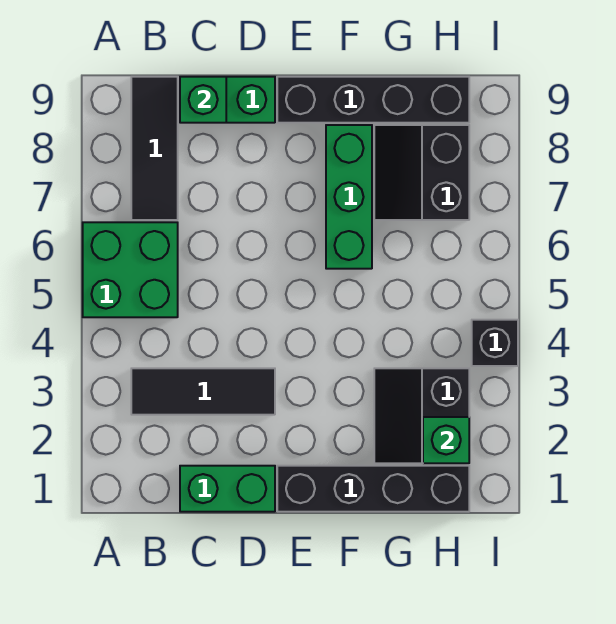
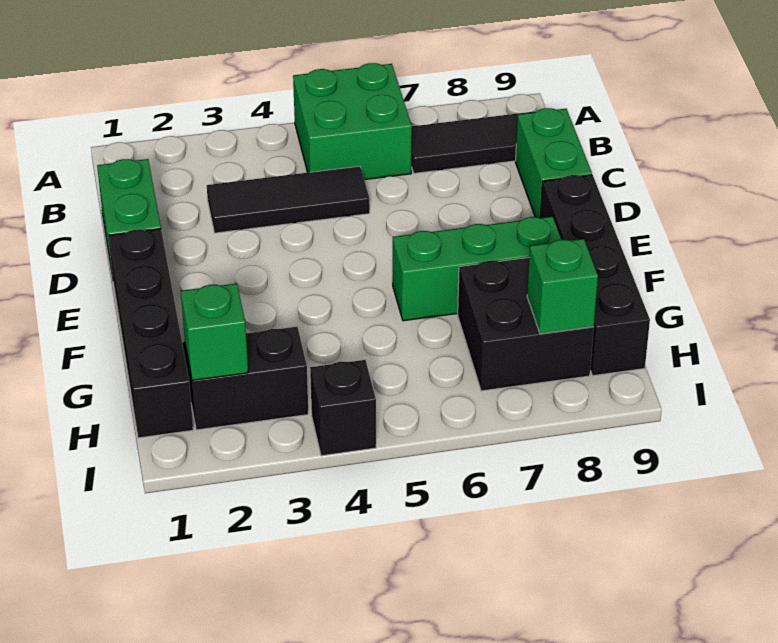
black tile B3:D3 level 1 -> black tile C3:C5 level 1
green brick C9 level 2 -> green brick H8 level 2
black slope G7:H8 level 1 top H -> black brick G7:H8 level 1

